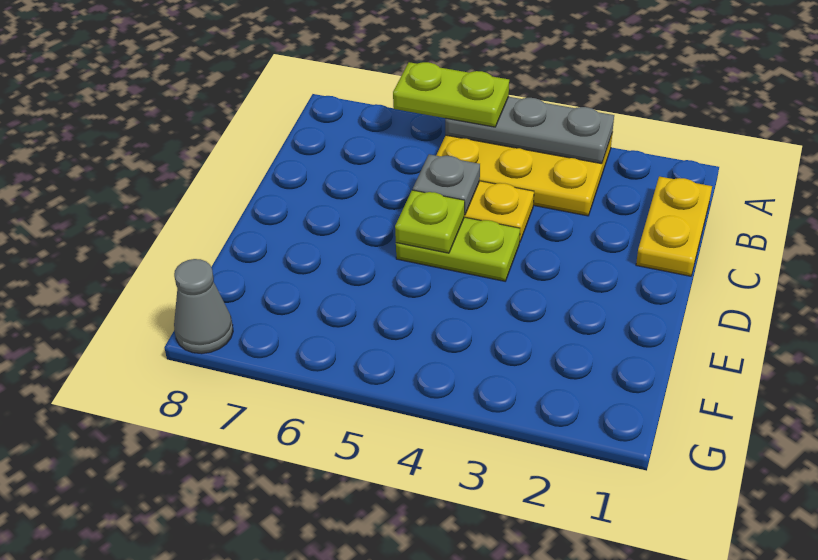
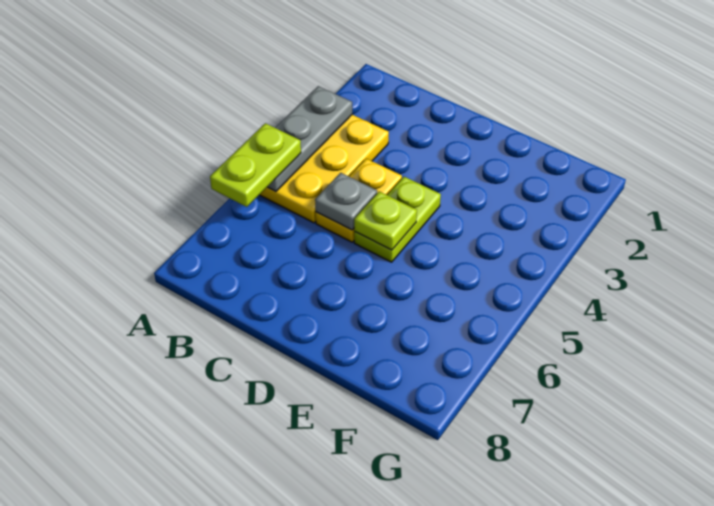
yellow plate B1:C1 level 1 -> none
grey cone G8 level 1 -> none

